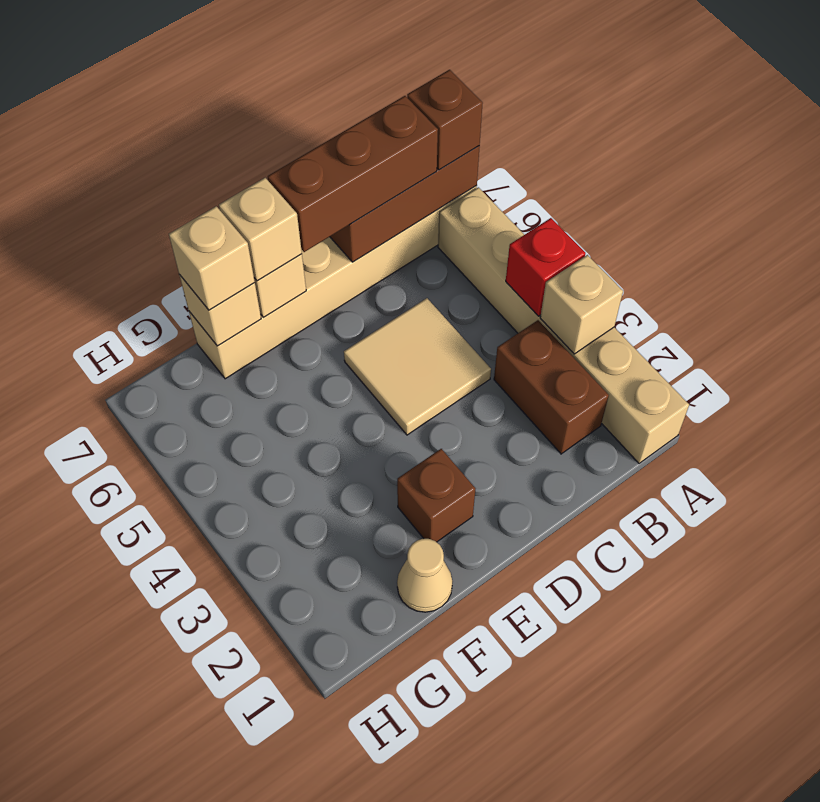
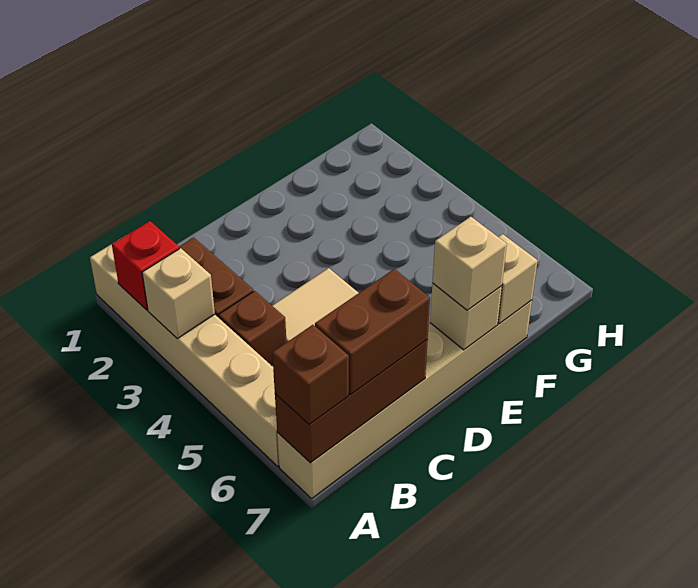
red brick A4 level 2 -> red brick A2 level 2
brown brick B7:D7 level 3 -> brown brick B7:C7 level 3
brown brick E2 level 1 -> brown brick B4 level 1
tan cone F1 level 1 -> none
tan brick F7 level 3 -> none

